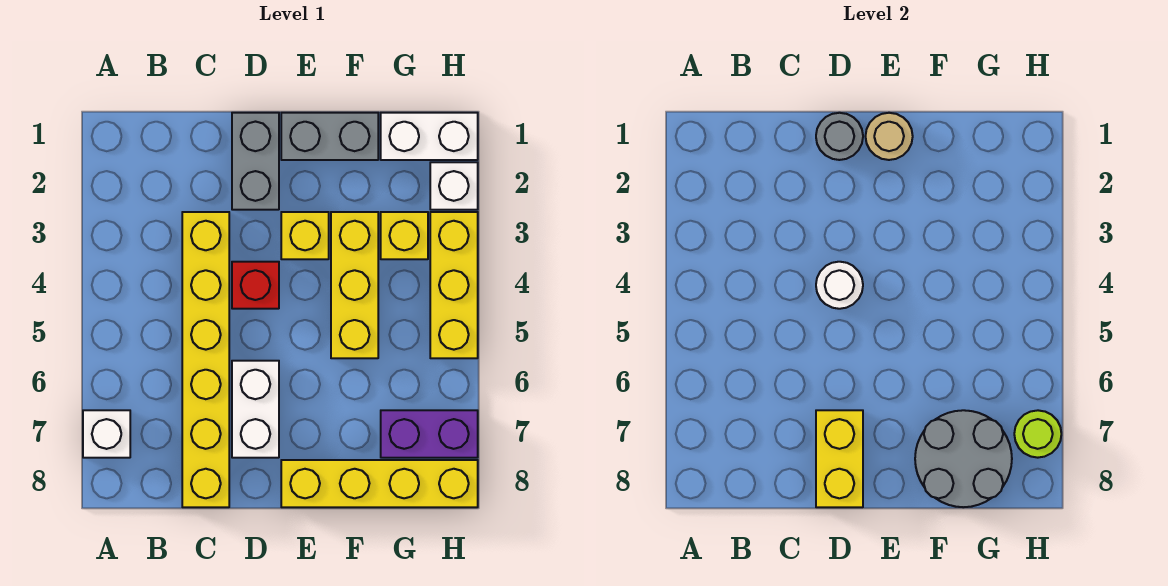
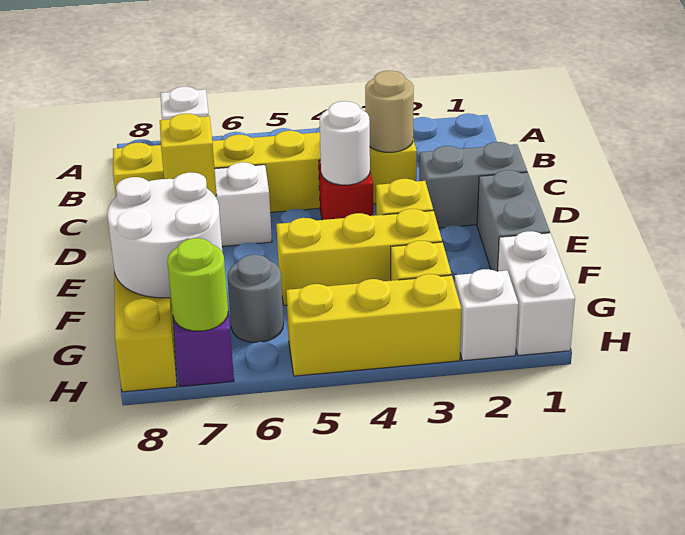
grey round brick D1 level 2 -> grey round brick G6 level 1
yellow brick D7:D8 level 2 -> yellow brick D7 level 2
tan round brick E1 level 2 -> tan round brick C3 level 2
grey round brick F7:G8 level 2 -> white round brick F7:G8 level 2

